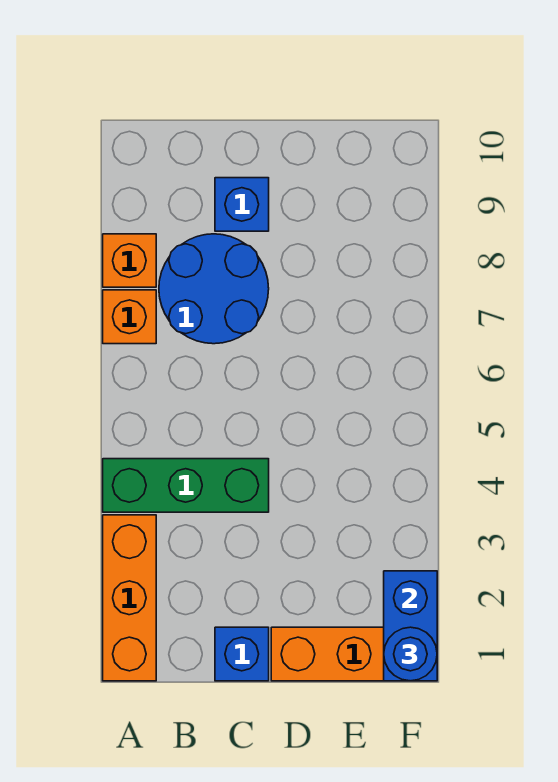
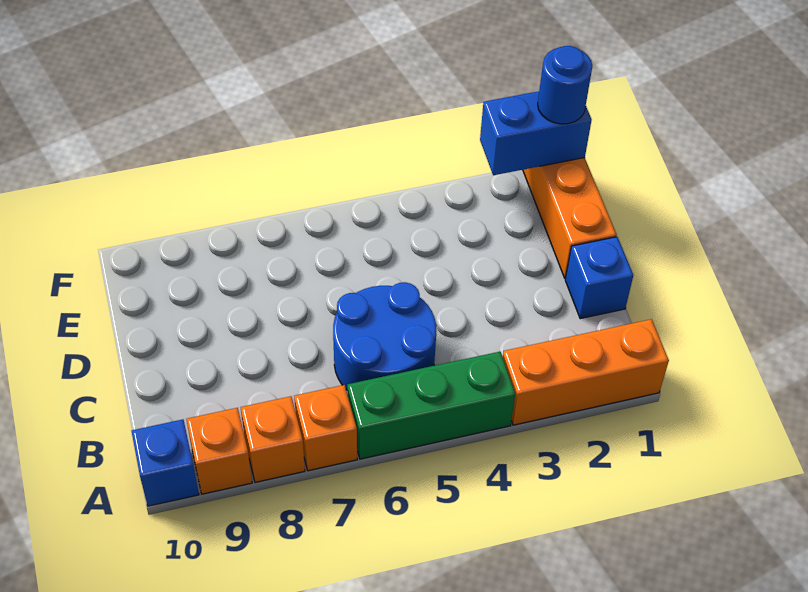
green brick A4:C4 level 1 -> green brick A4:A6 level 1
none -> orange brick A9 level 1
blue round brick B7:C8 level 1 -> blue round brick B5:C6 level 1
blue brick C9 level 1 -> blue brick A10 level 1

